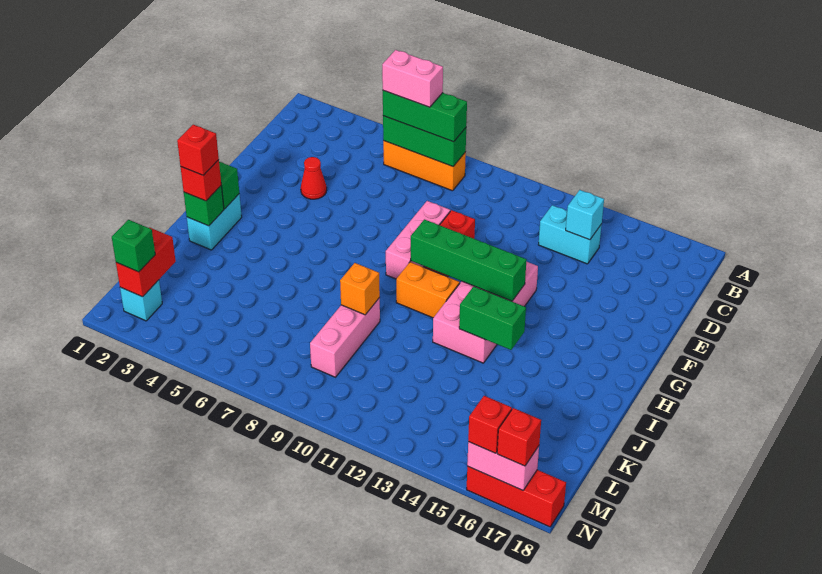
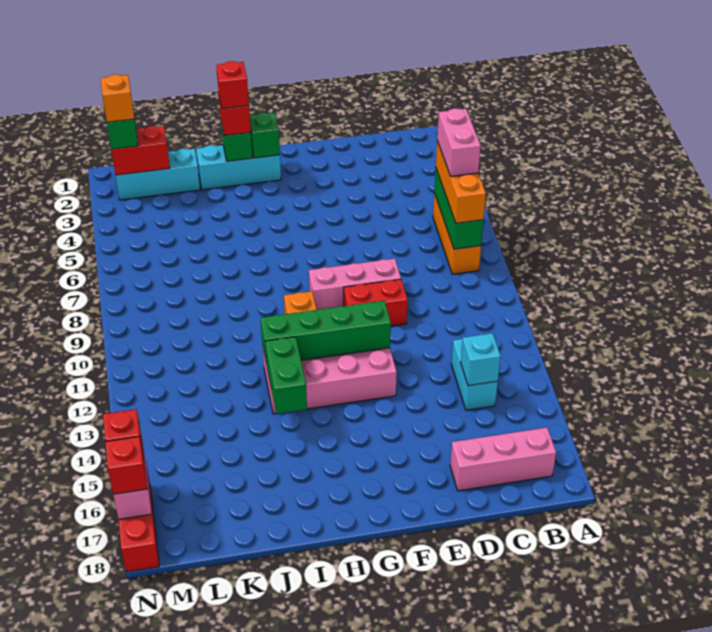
green brick B6:B8 level 3 -> orange brick B6:B8 level 3
red cone E4 level 1 -> none
green brick G10:G13 level 2 -> green brick F12:I12 level 2
cyan brick H2:I2 level 1 -> cyan brick H2:J2 level 1
pink brick J9:L9 level 1 -> pink brick B17:D17 level 1
orange brick J9 level 2 -> orange brick M2 level 4
cyan brick M2 level 1 -> cyan brick K2:M2 level 1

